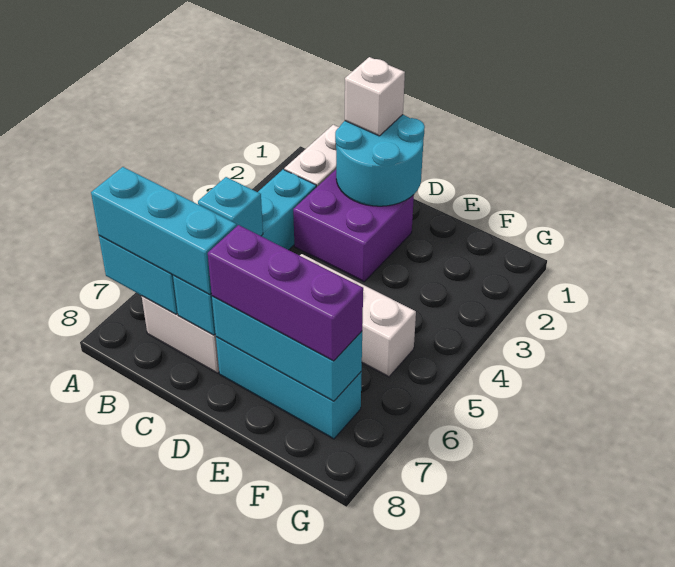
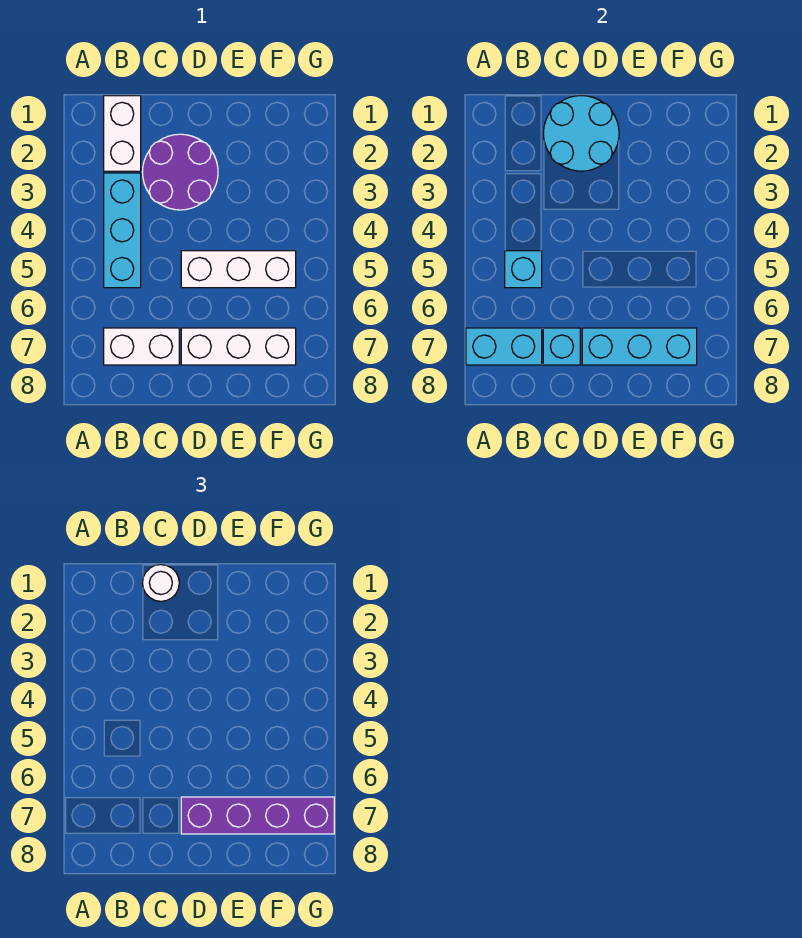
cyan brick A7:C7 level 3 -> none
white brick C1 level 3 -> white round brick C1 level 3
purple brick C2:D3 level 1 -> purple round brick C2:D3 level 1
cyan brick D7:F7 level 1 -> white brick D7:F7 level 1
purple brick D7:F7 level 3 -> purple brick D7:G7 level 3

